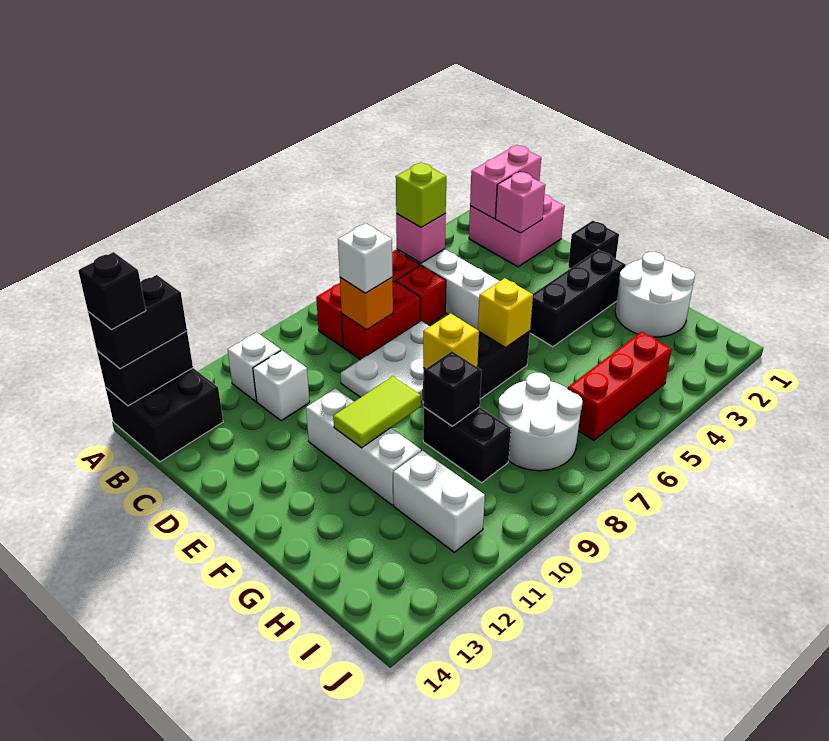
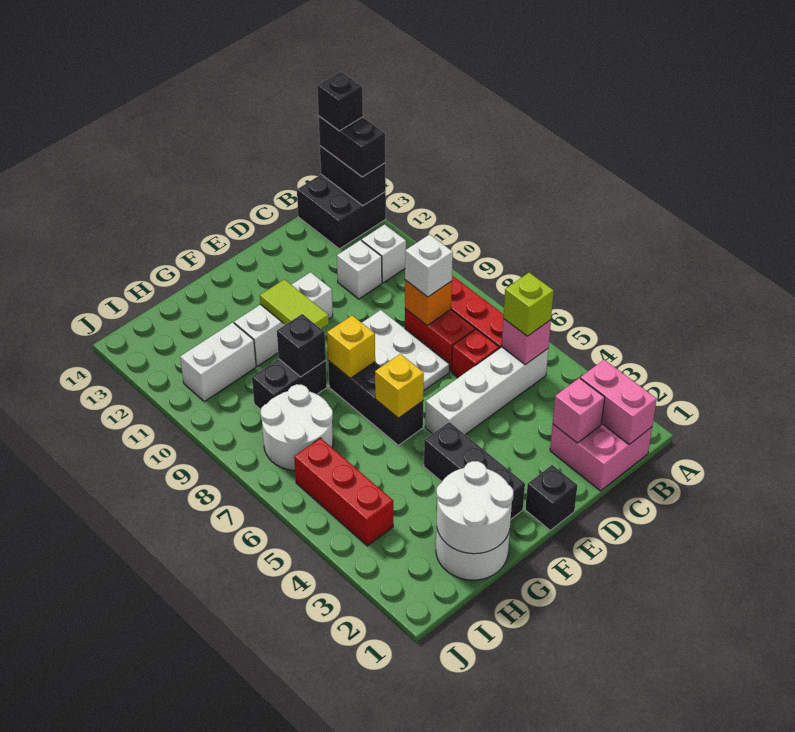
none -> white round brick G1:H2 level 2

